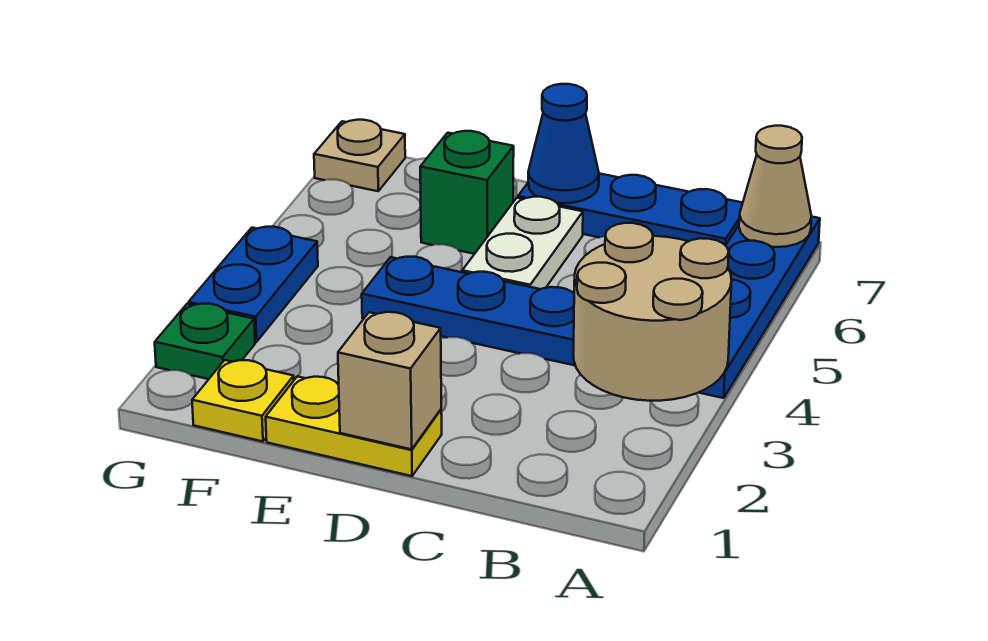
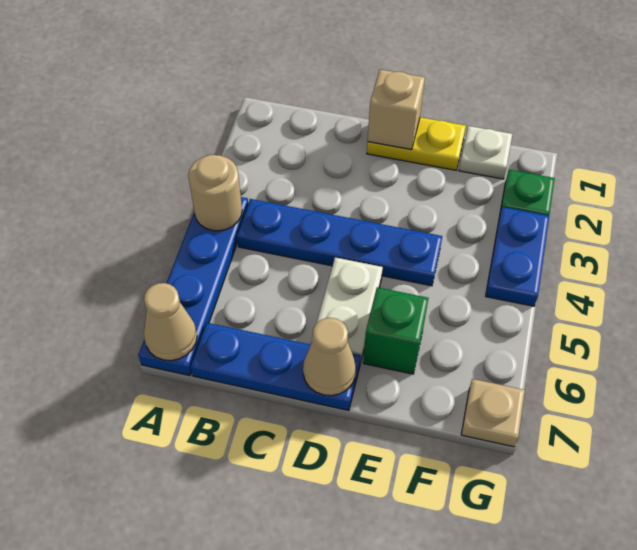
tan round brick A3:B4 level 2 -> tan round brick A4 level 2
blue cone D7 level 2 -> tan cone D7 level 2
yellow plate F1 level 1 -> white plate F1 level 1

